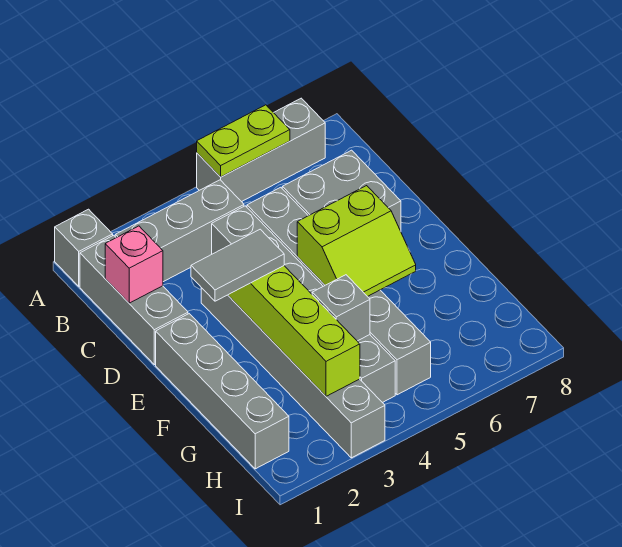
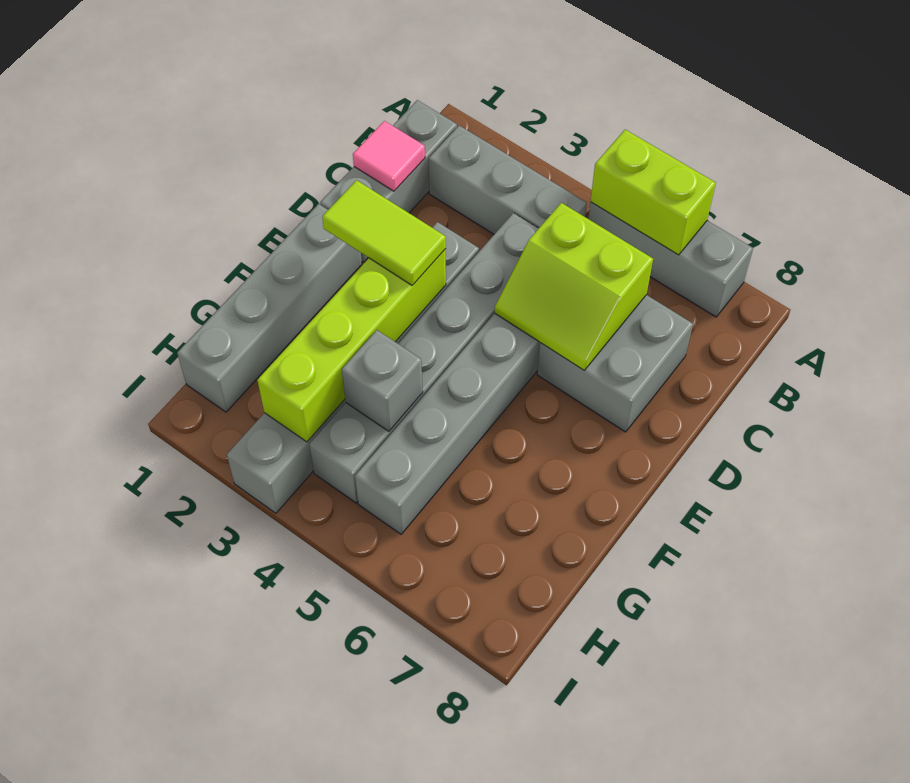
grey brick A1 level 1 -> none
lime plate A5:A6 level 2 -> lime brick A5:A6 level 2
pink brick C1 level 2 -> pink tile C1 level 2
grey tile E2:E3 level 3 -> lime tile E2:E3 level 3
lime slope E5:F6 level 2 top E -> lime slope C5:D6 level 2 top C

